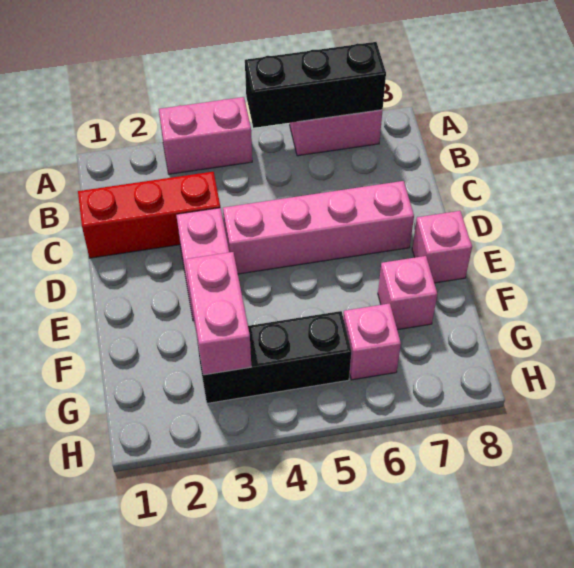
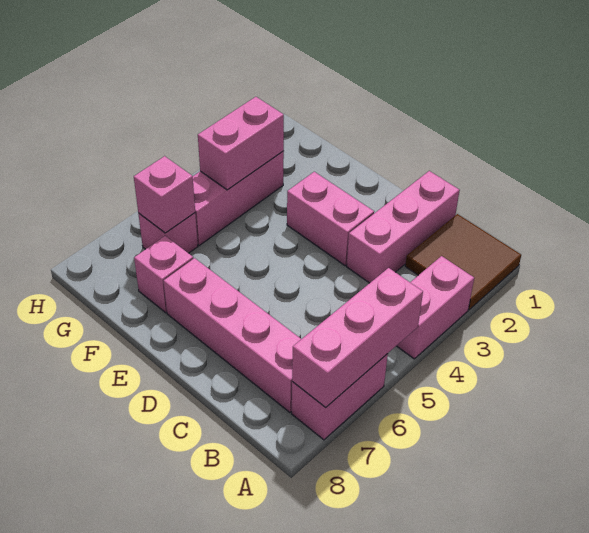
none -> brown tile A1:B2 level 1
black brick A5:A7 level 2 -> pink brick A5:A7 level 2
red brick C1:C3 level 1 -> pink brick C1:C3 level 1
pink brick D4:D7 level 1 -> pink brick B7:E7 level 1
pink brick E8 level 1 -> pink brick G6 level 2
pink brick F3:G3 level 2 -> pink brick G3:G4 level 2
black brick G3:G5 level 1 -> pink brick G3:G5 level 1

